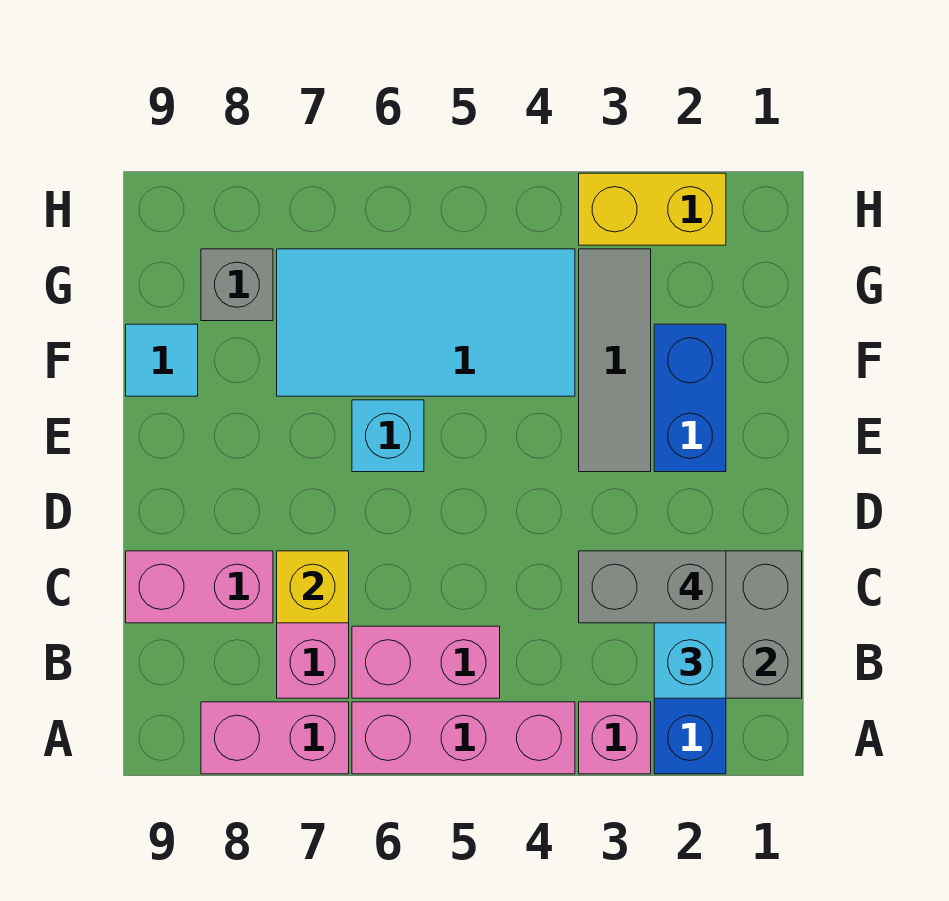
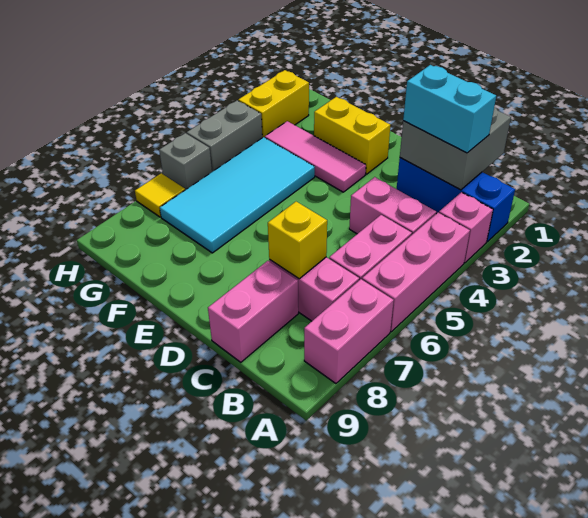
none -> pink brick B4:C4 level 1
grey brick C2:C3 level 4 -> grey brick H4:H5 level 1
blue brick E2:F2 level 1 -> yellow brick E2:F2 level 1
grey tile E3:G3 level 1 -> pink tile E3:G3 level 1
cyan brick E6 level 1 -> none
cyan tile F9 level 1 -> none
grey brick G8 level 1 -> grey brick H6 level 1
none -> yellow tile H7 level 1

